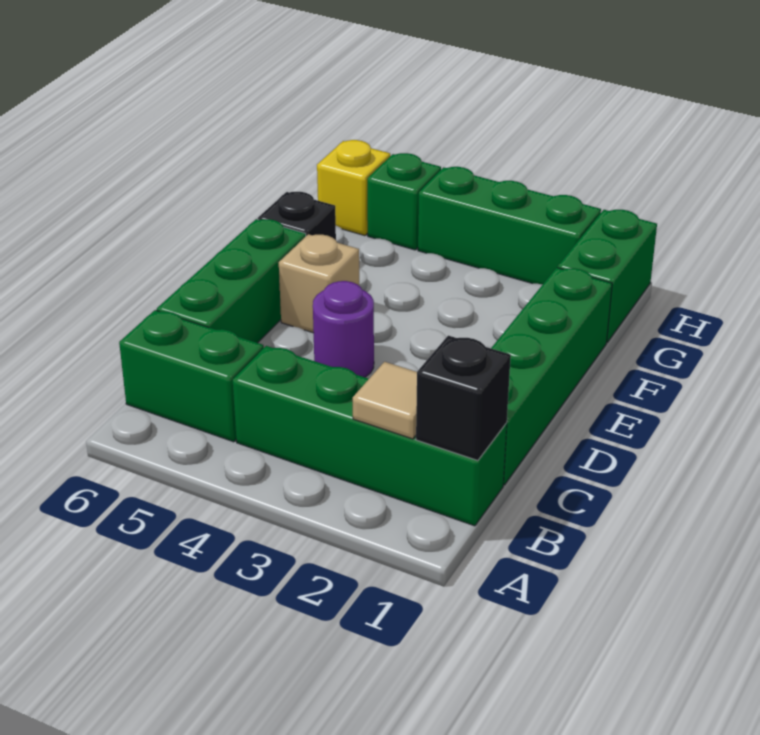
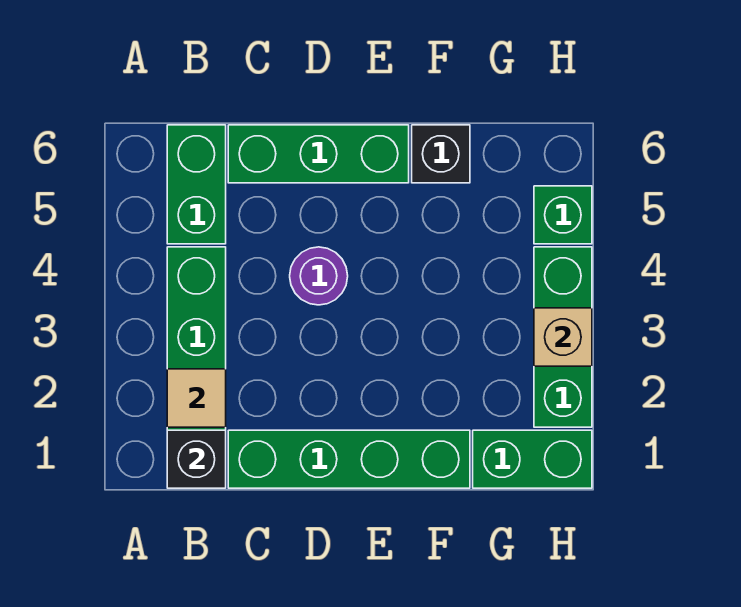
tan brick E5 level 1 -> tan brick H3 level 2
yellow brick H6 level 1 -> none

